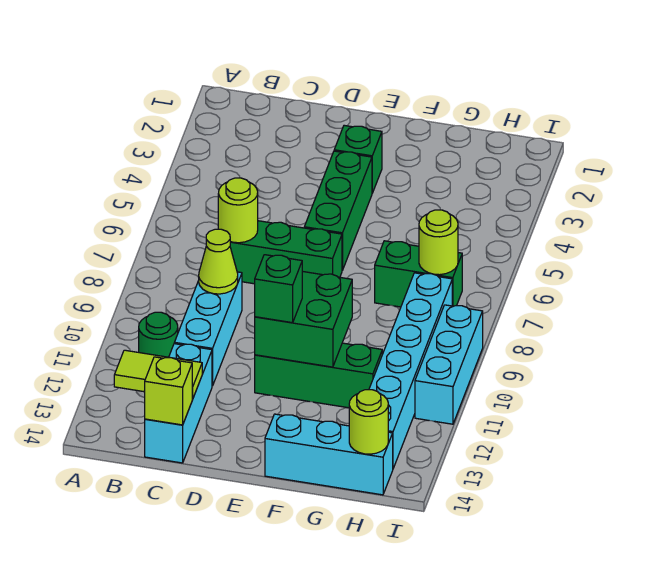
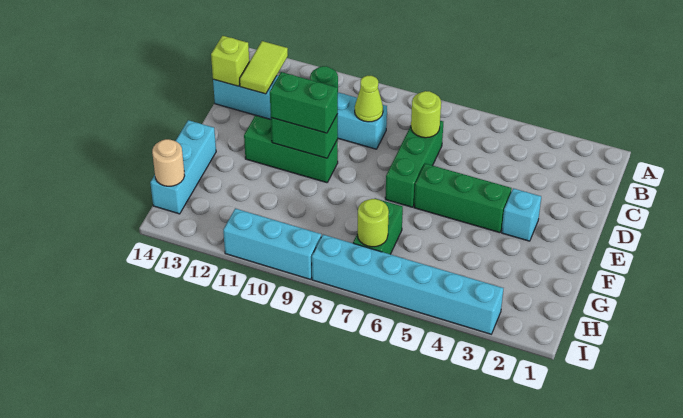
green brick E3 level 1 -> cyan brick E3 level 1
green brick E10:F11 level 2 -> green brick E10:E11 level 2
green brick E11:G11 level 1 -> green brick E10:E12 level 1
green brick E11 level 3 -> green brick E10:E11 level 3
cyan brick H8:H13 level 1 -> cyan brick I3:I8 level 1
lime round brick H14 level 2 -> tan round brick H14 level 2

